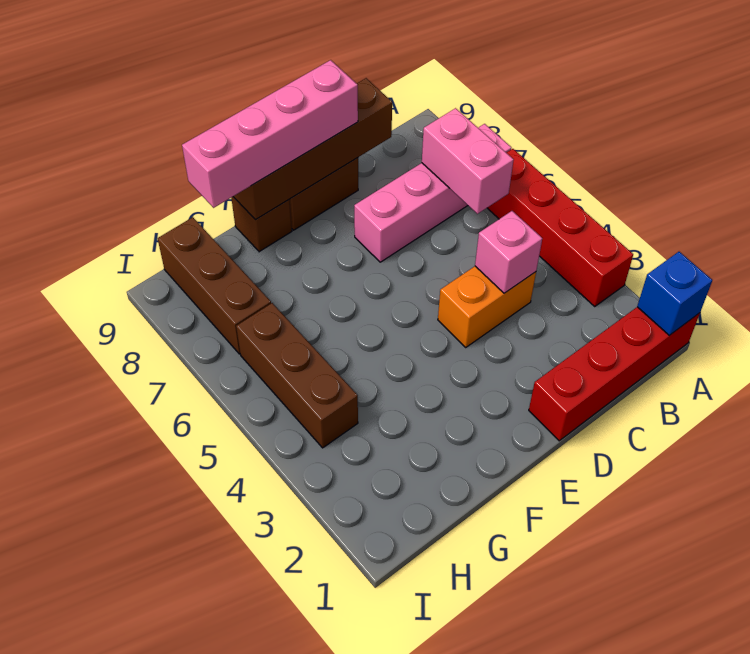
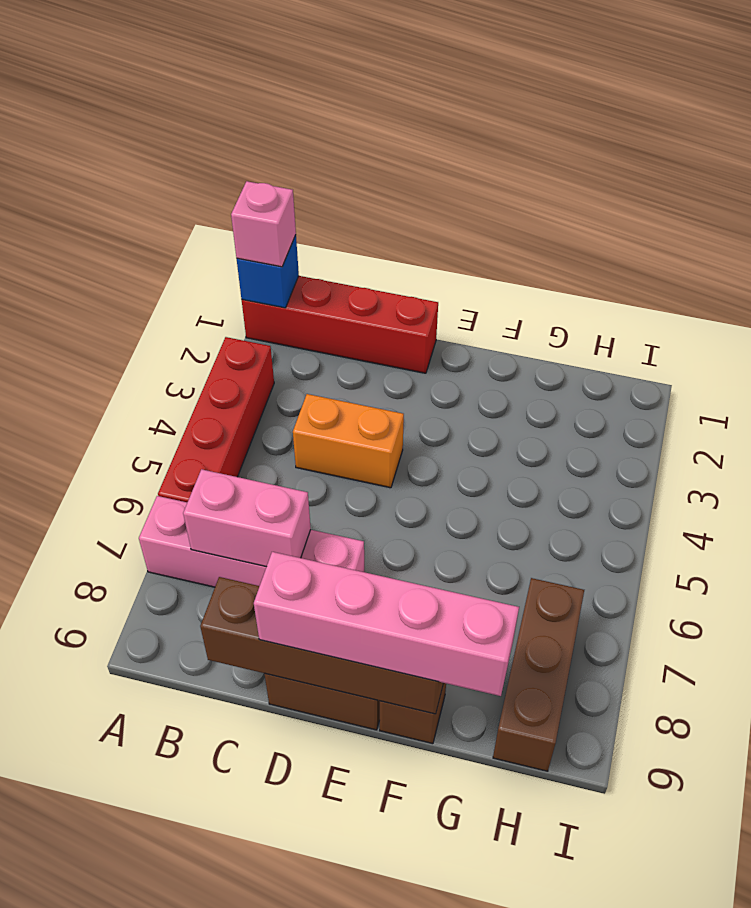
pink brick B6:B7 level 2 -> pink brick B7:C7 level 2
pink brick C4 level 2 -> pink brick A1 level 3
brown brick H4:H6 level 1 -> none

